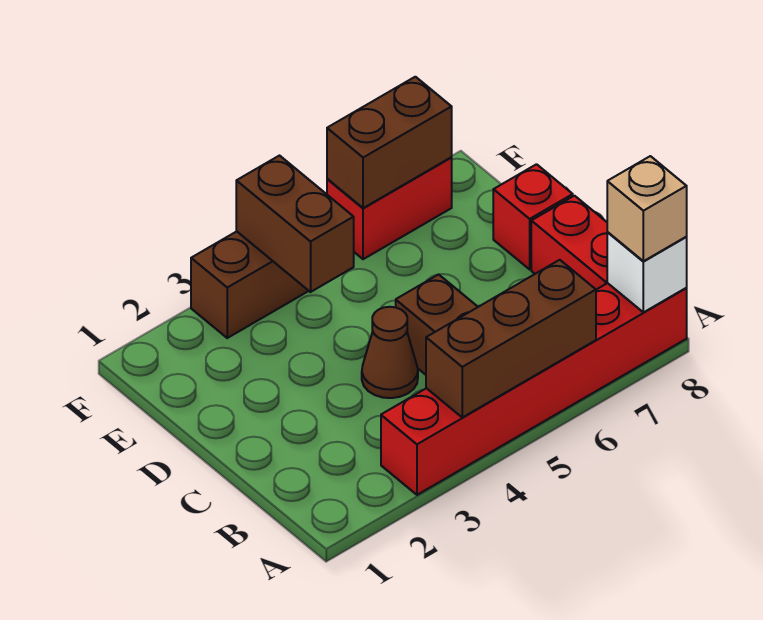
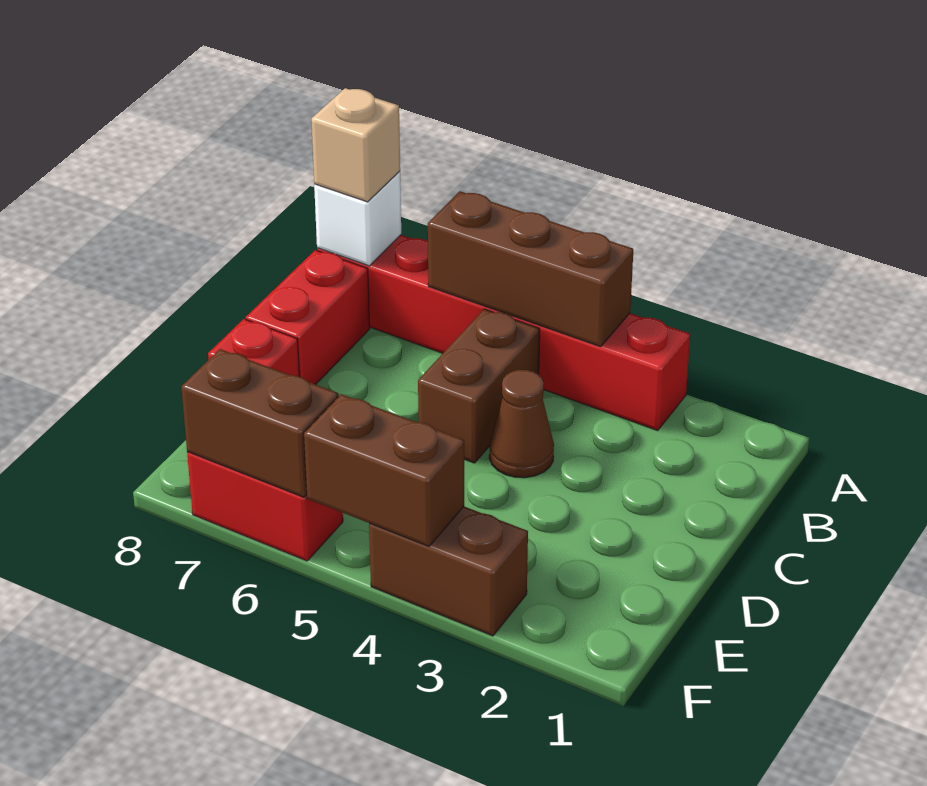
brown brick E4:F4 level 2 -> brown brick F4:F5 level 2

